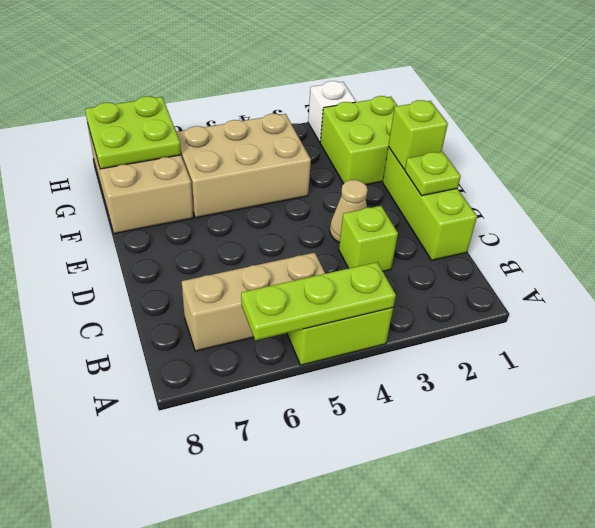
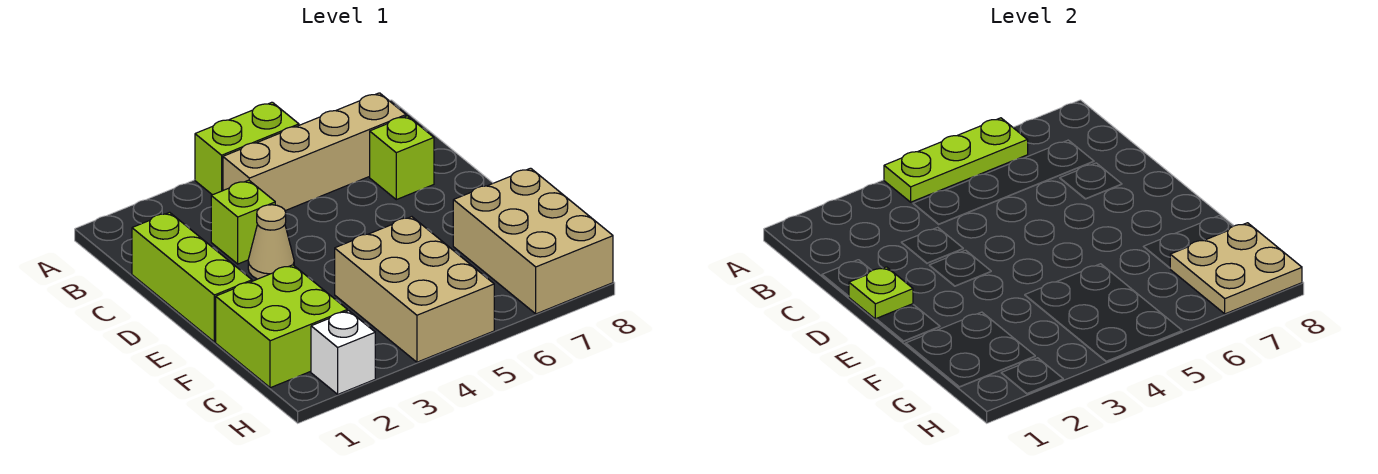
tan brick B5:B7 level 1 -> tan brick B4:B7 level 1
lime brick E1 level 2 -> lime brick C7 level 1
tan brick F4:G6 level 1 -> tan brick F4:H5 level 1
lime plate G7:H8 level 2 -> tan plate G7:H8 level 2

